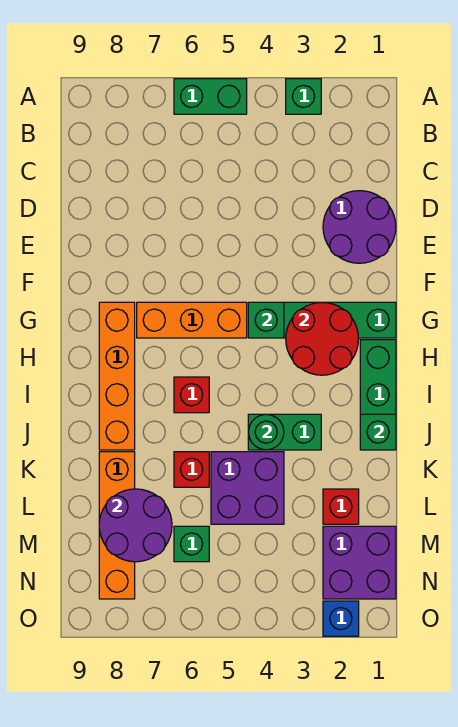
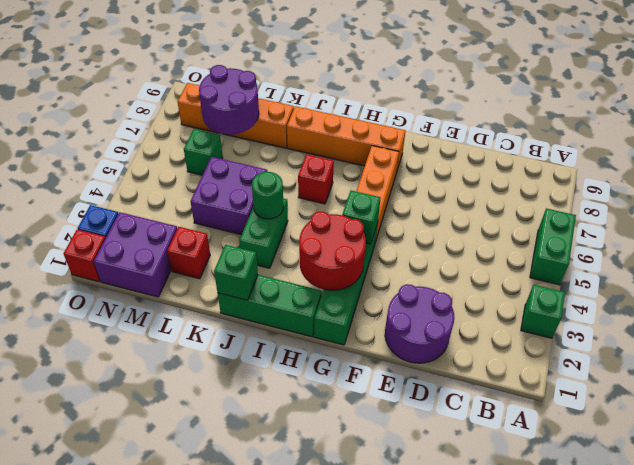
red brick K6 level 1 -> red brick O1 level 1

